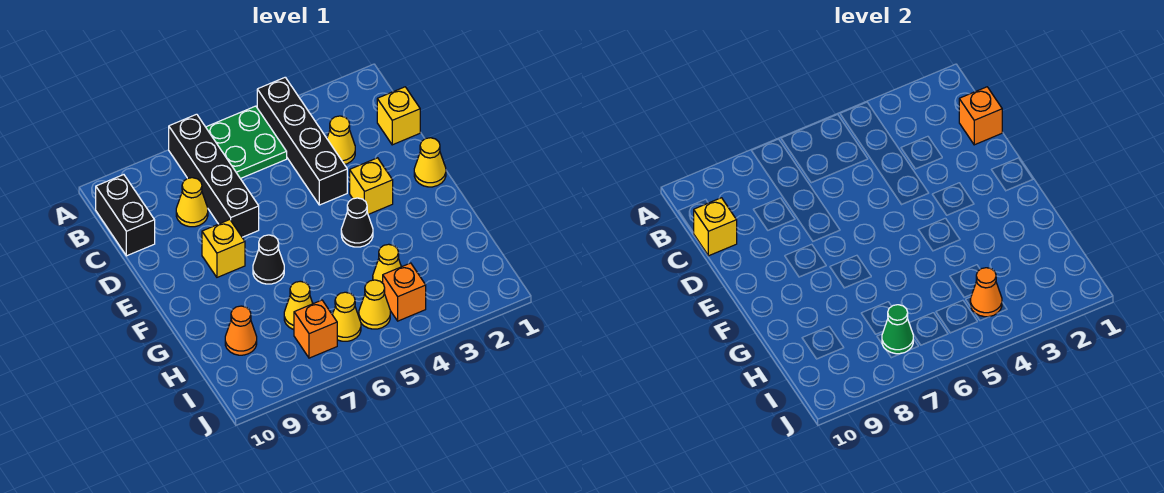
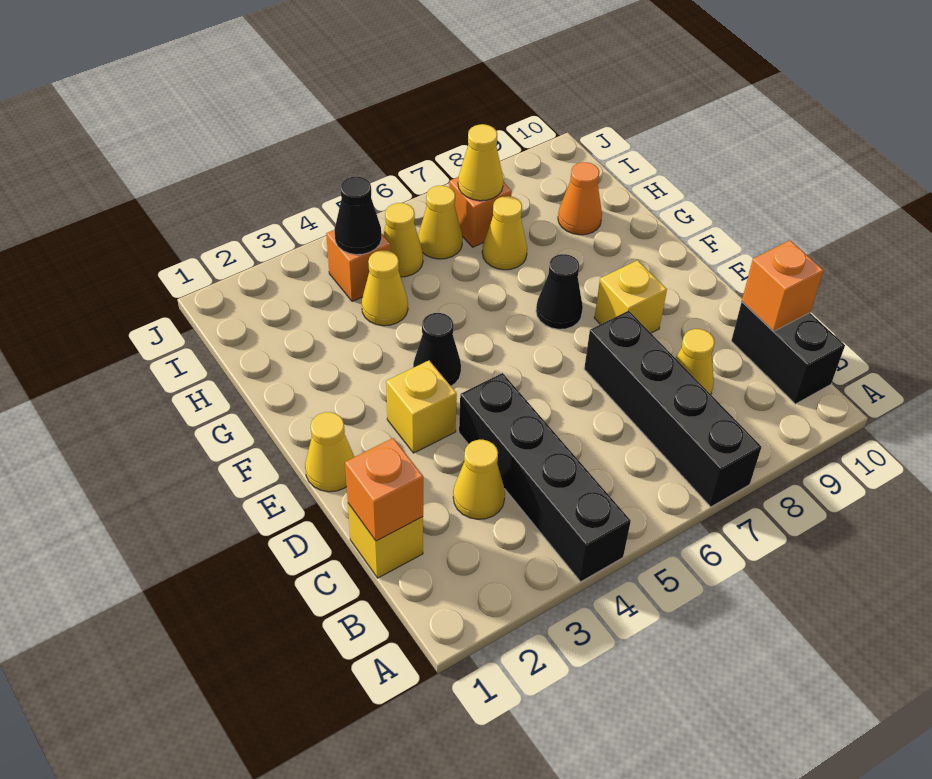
green plate A5:B6 level 1 -> none
yellow brick C10 level 2 -> orange brick C10 level 2
orange cone I4 level 2 -> black cone I4 level 2
green cone I7 level 2 -> yellow cone I7 level 2

